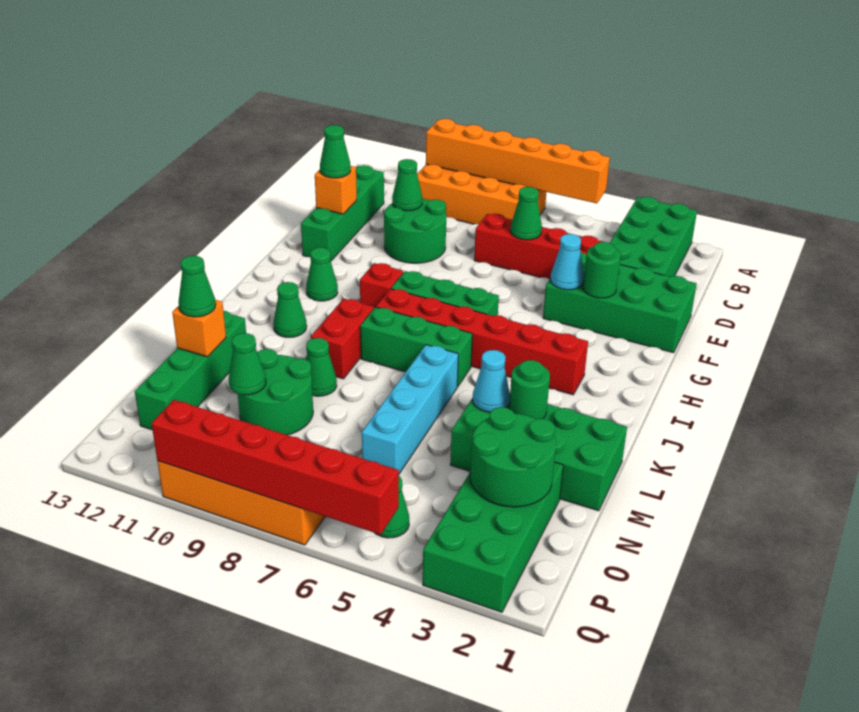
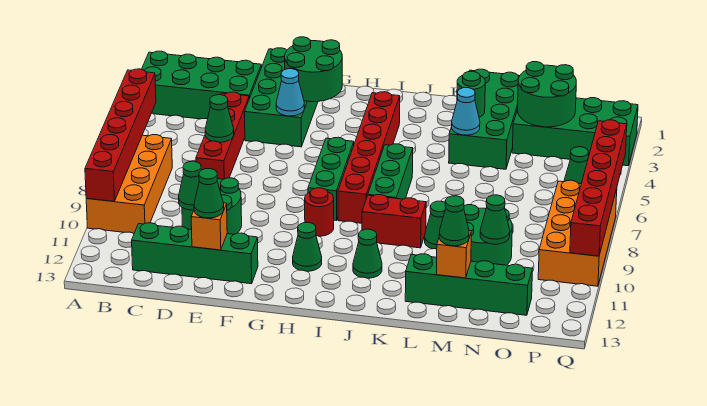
orange brick A5:A10 level 2 -> red brick A5:A10 level 2
green round brick F3 level 2 -> green round brick F2:G3 level 2
red brick H9 level 1 -> red round brick H9 level 1
cyan brick K6:N6 level 1 -> none

